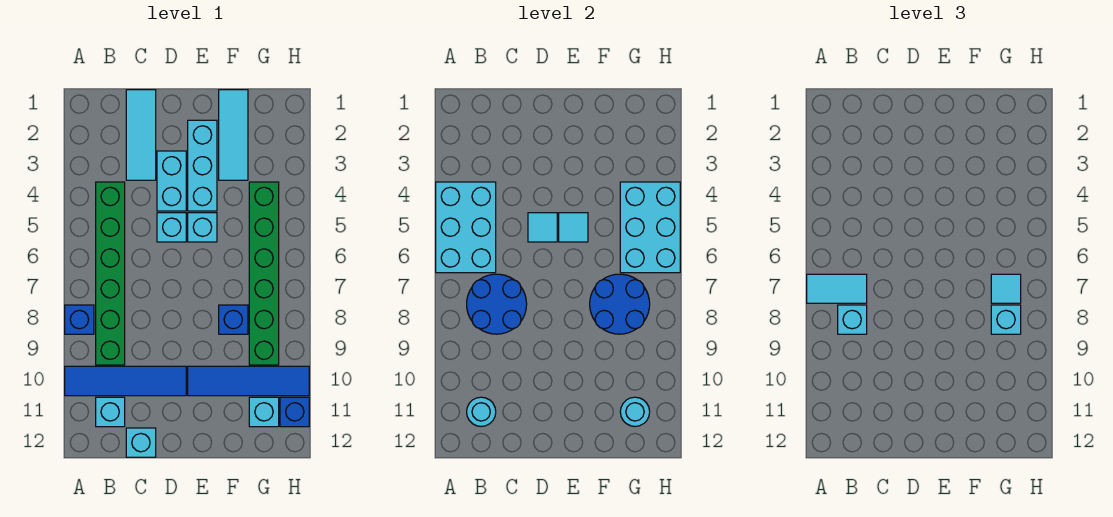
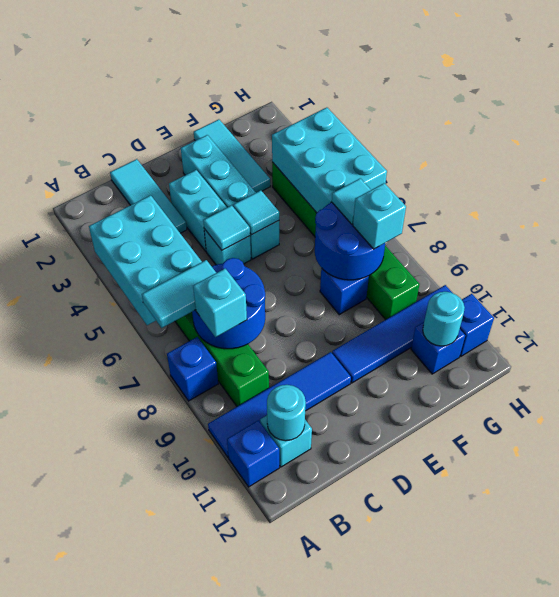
none -> blue brick A11 level 1
cyan brick C12 level 1 -> none
cyan brick G11 level 1 -> blue brick G11 level 1

